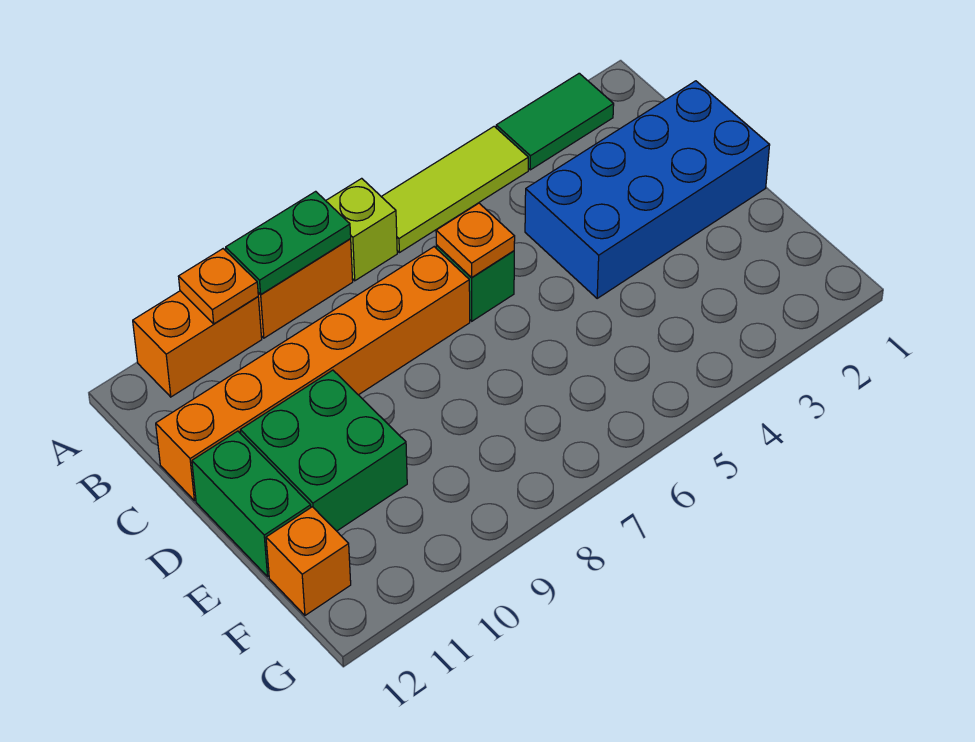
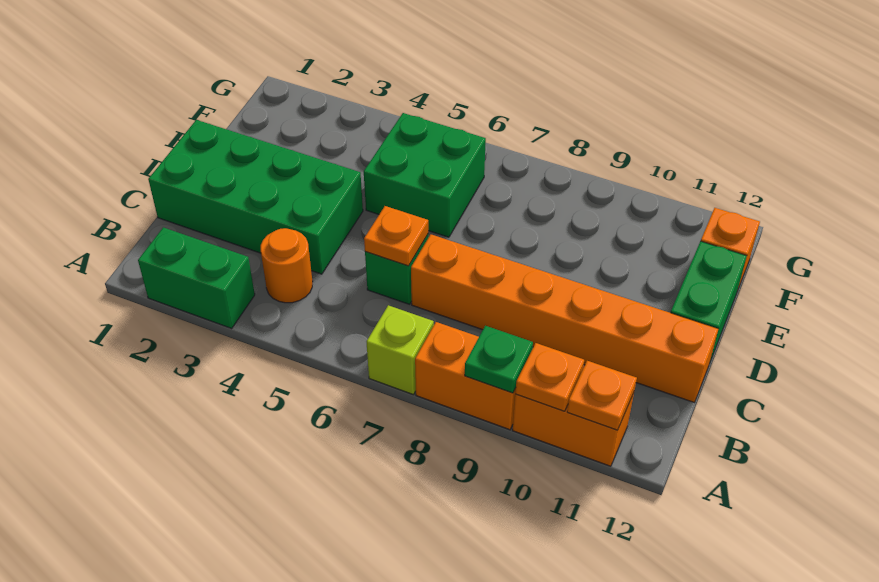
green tile A2:A3 level 1 -> green brick A2:A3 level 1
lime tile A4:A6 level 1 -> none
green plate A8:A9 level 2 -> green plate A9 level 2
none -> orange plate A11 level 2
none -> orange round brick B4 level 1
blue brick C1:D4 level 1 -> green brick C1:D4 level 1
green brick D10:E11 level 1 -> green brick E5:F6 level 1

